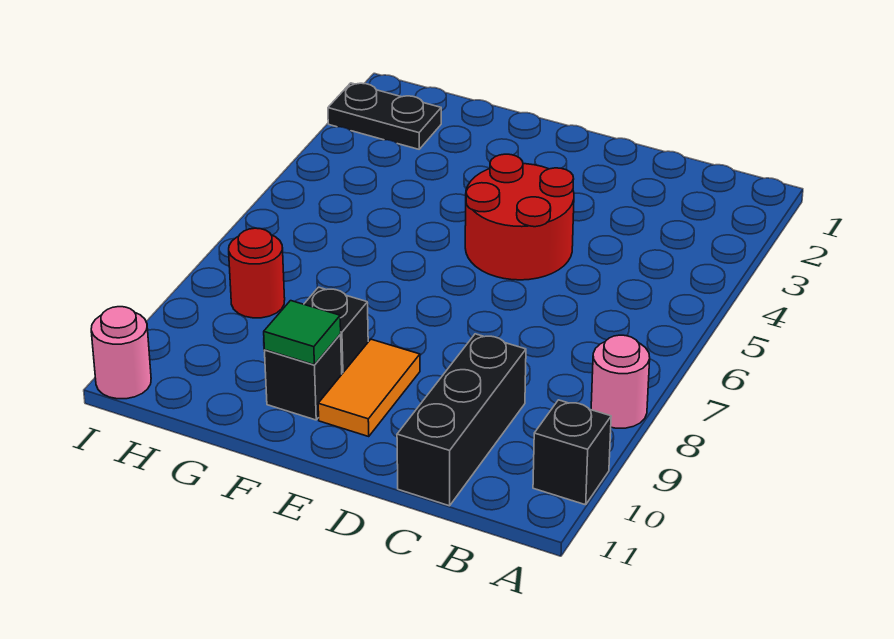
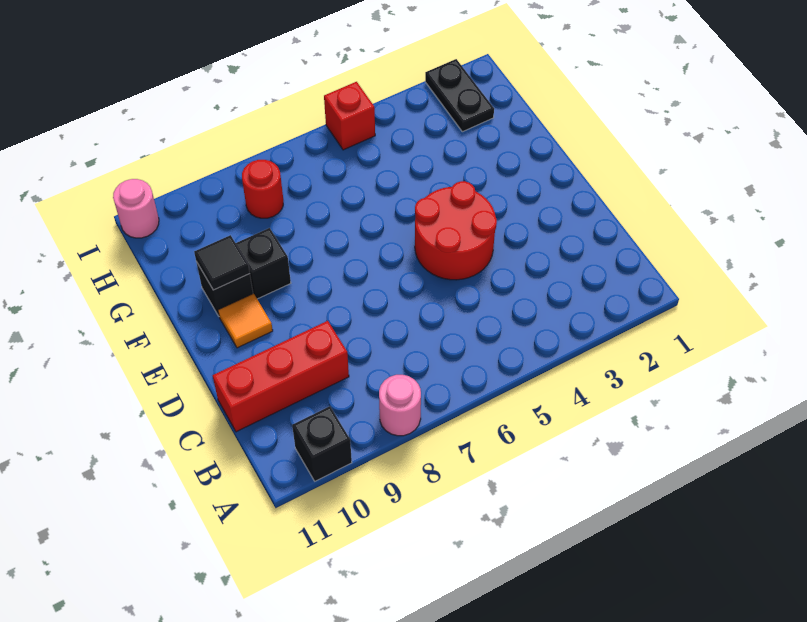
black brick C9:C11 level 1 -> red brick C9:C11 level 1
orange tile E9:E10 level 1 -> orange tile E10 level 1
green tile F10 level 2 -> black tile F10 level 2
none -> red brick I5 level 1

